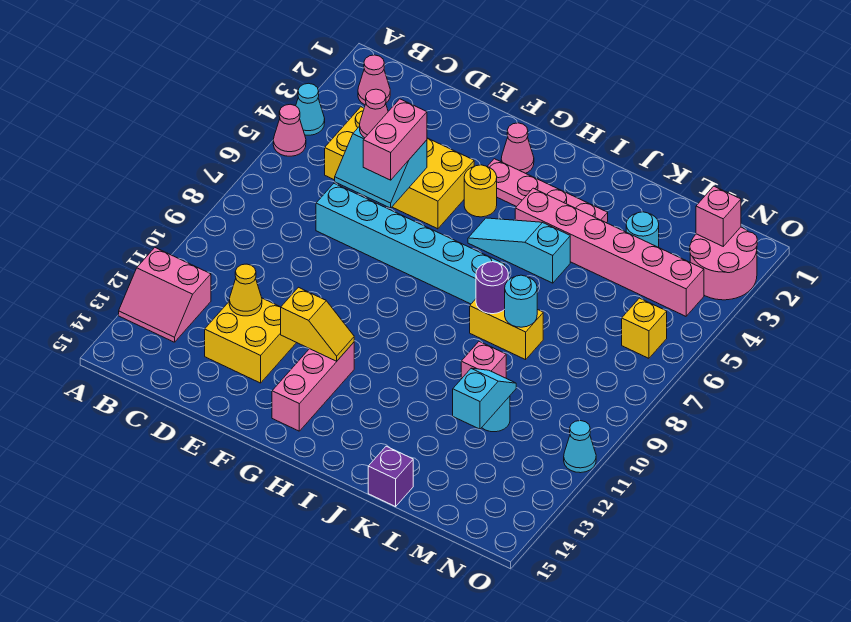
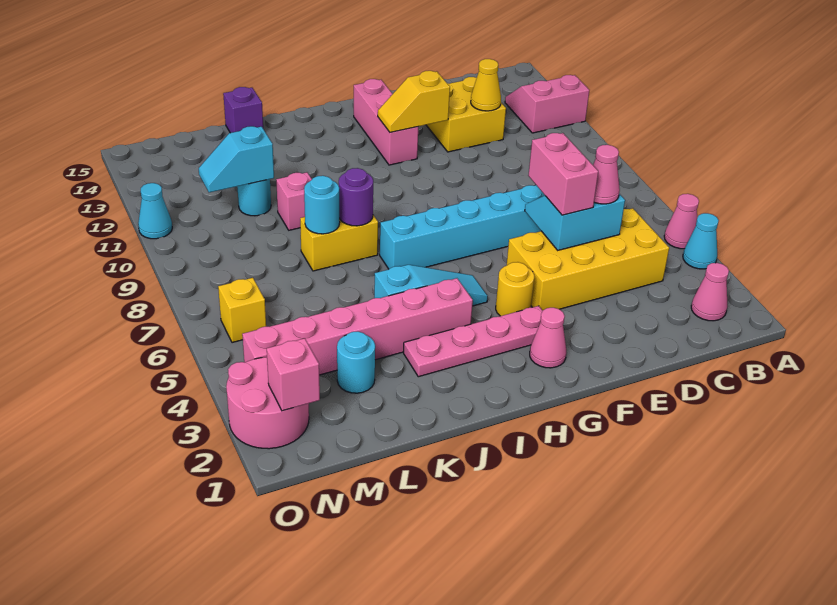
cyan slope L11:L12 level 2 top 12 -> cyan slope L11:M11 level 2 top L

